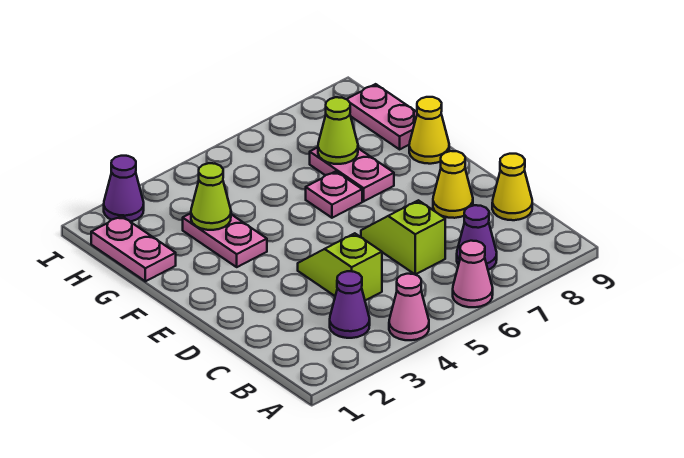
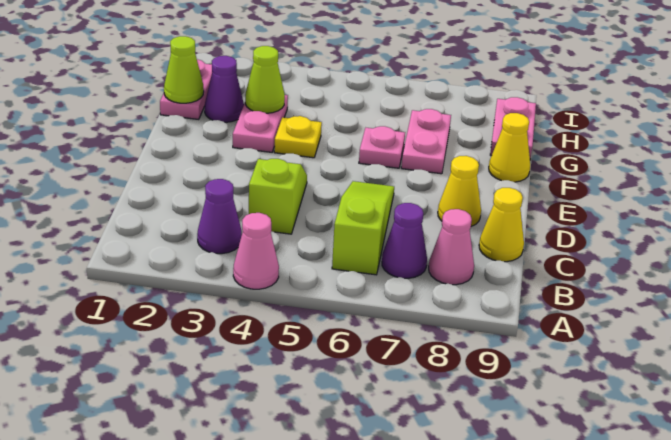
pink cone A6 level 1 -> pink cone B8 level 1
lime slope C6:D6 level 1 top C -> lime slope B6:D6 level 1 top B
none -> yellow plate F4 level 1
lime cone G7 level 2 -> lime cone G1 level 2
purple cone I2 level 1 -> purple cone G2 level 1

